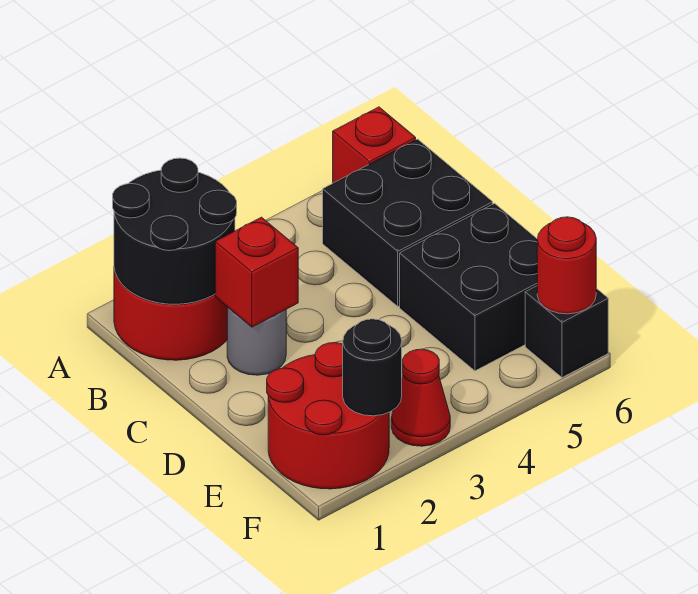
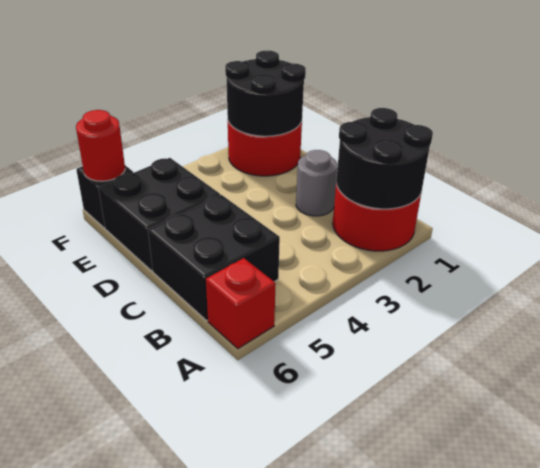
red brick C2 level 2 -> none
black round brick F2 level 2 -> black round brick E1:F2 level 2
red cone F3 level 1 -> none

